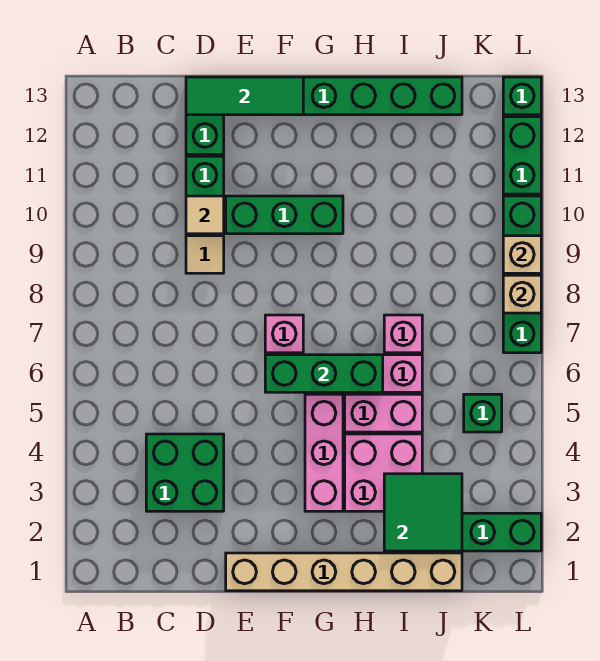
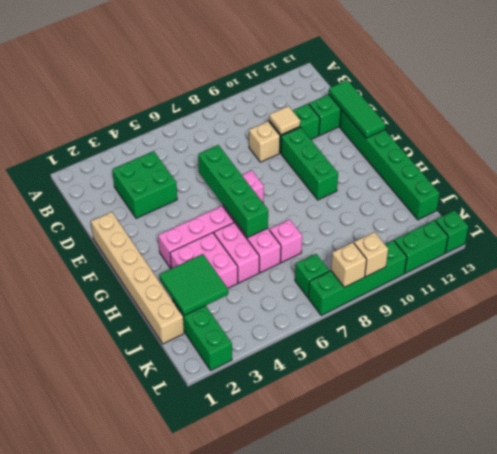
tan tile D9 level 1 -> tan brick D9 level 1
green brick F6:H6 level 2 -> green brick E6:H6 level 2
green brick K5 level 1 -> green brick K7 level 1

